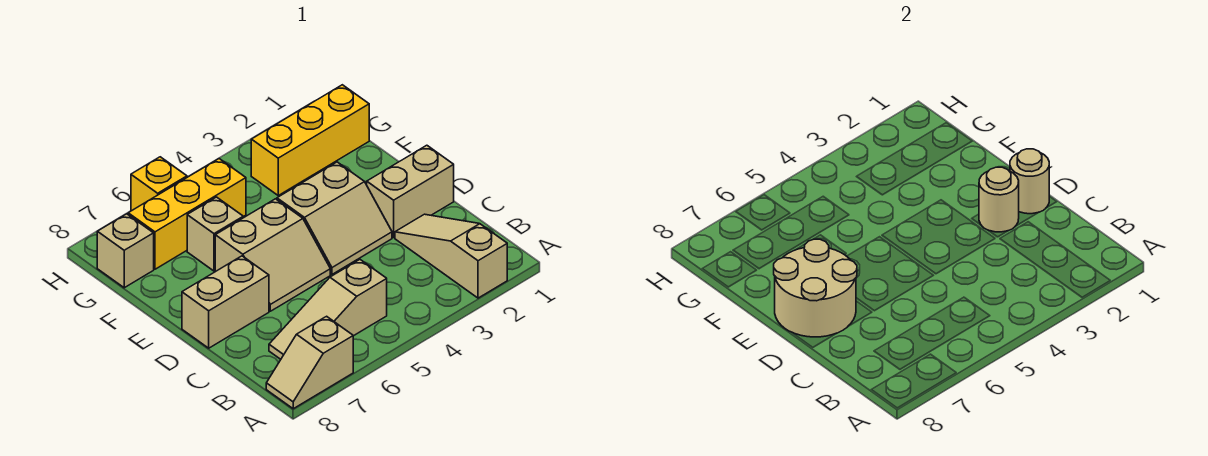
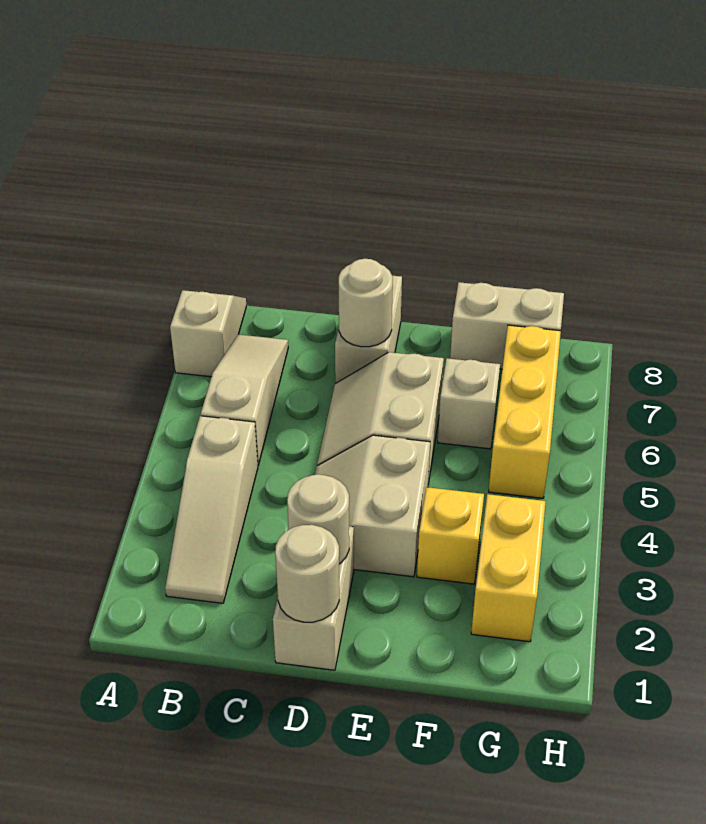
tan slope A2:C2 level 1 top A -> tan slope B2:B4 level 1 top 4
tan round brick D7:E8 level 2 -> tan round brick D7 level 2
yellow brick G1:G3 level 1 -> yellow brick G2:G3 level 1
tan brick G8 level 1 -> tan brick F8:G8 level 1
yellow brick H6 level 1 -> yellow brick F3 level 1

